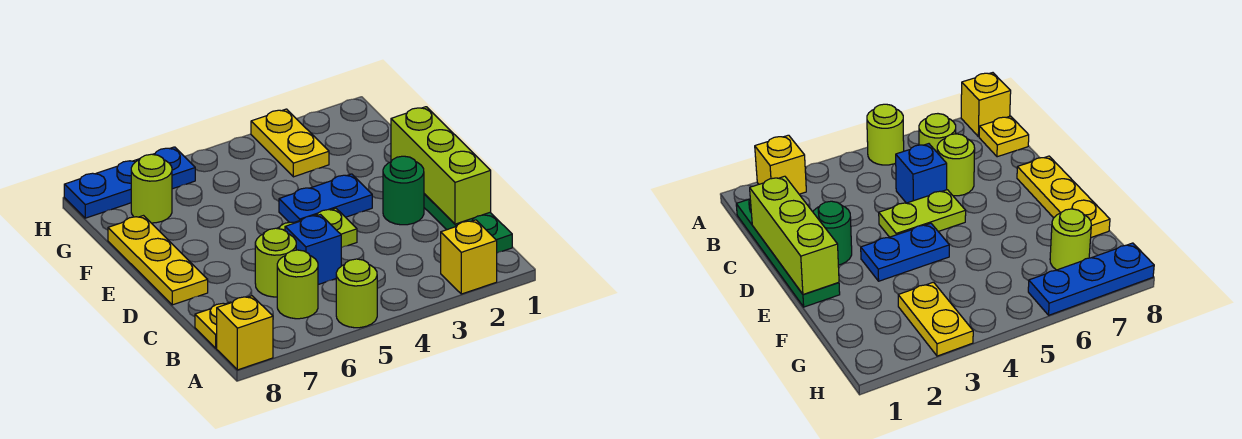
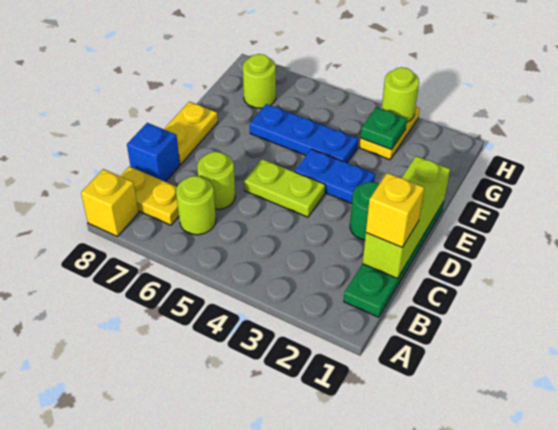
yellow brick A2 level 1 -> yellow brick C1 level 3
lime round brick A5 level 1 -> lime round brick H3 level 2
yellow plate B8 level 1 -> yellow plate B7:B8 level 1
blue brick C5 level 1 -> blue brick C8 level 1
yellow plate D8:F8 level 1 -> yellow plate D8:E8 level 1
none -> green plate G3 level 2
blue plate H6:H8 level 1 -> blue plate F4:F6 level 1

